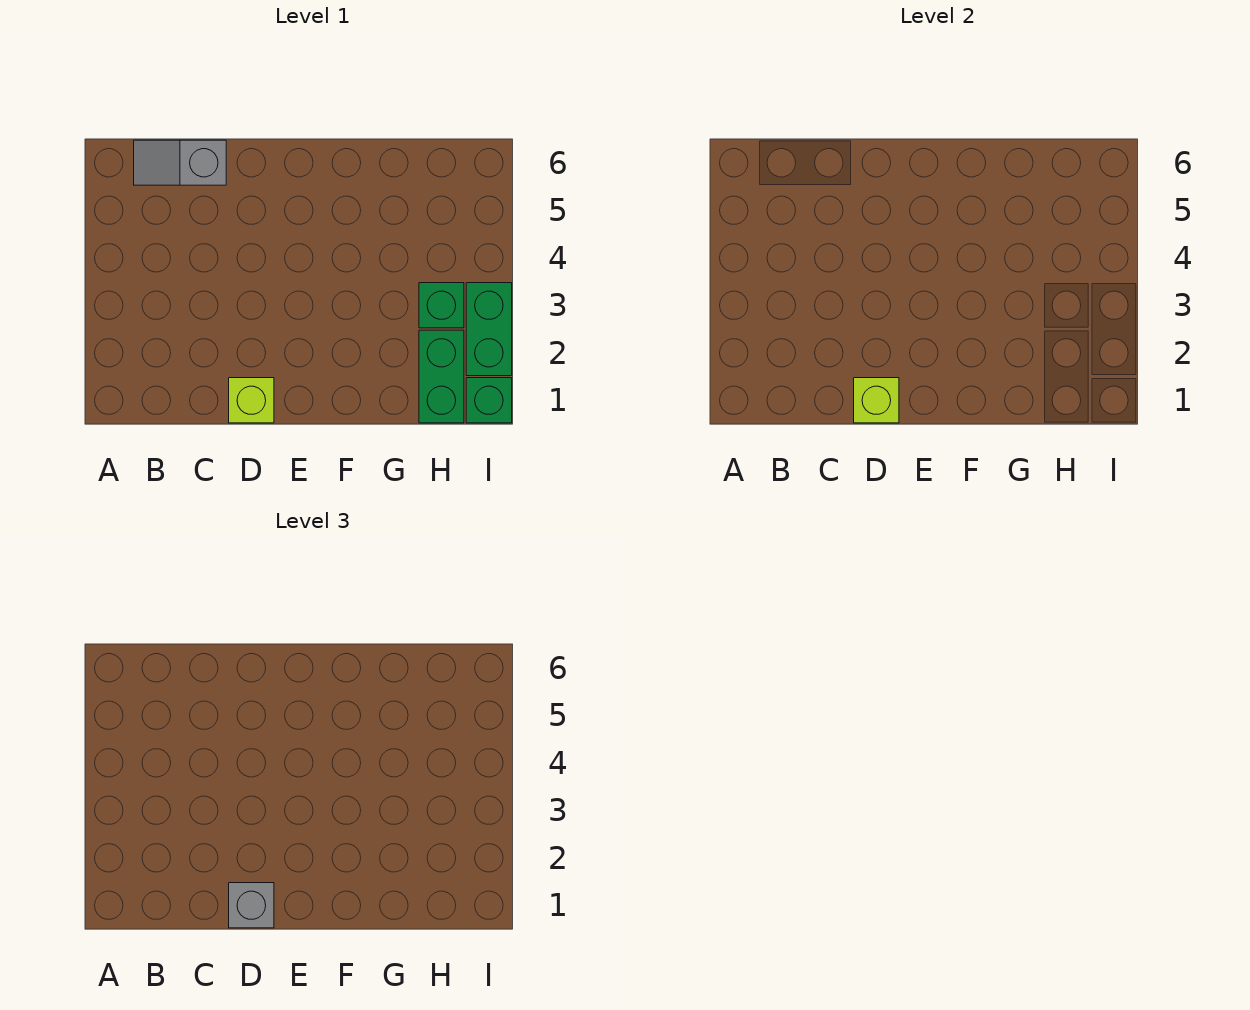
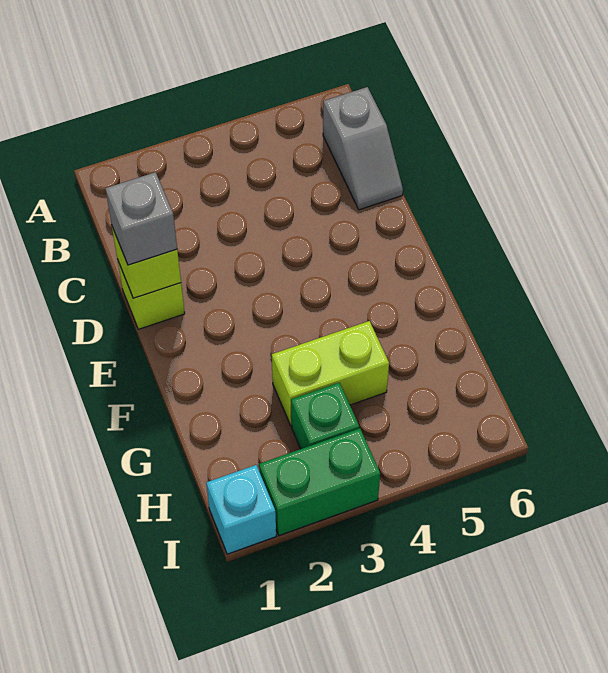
grey slope B6:C6 level 1 top C -> grey slope B6:C6 level 1 top B
none -> lime brick G3:G4 level 1
green brick H1:H2 level 1 -> none
green brick I1 level 1 -> cyan brick I1 level 1

